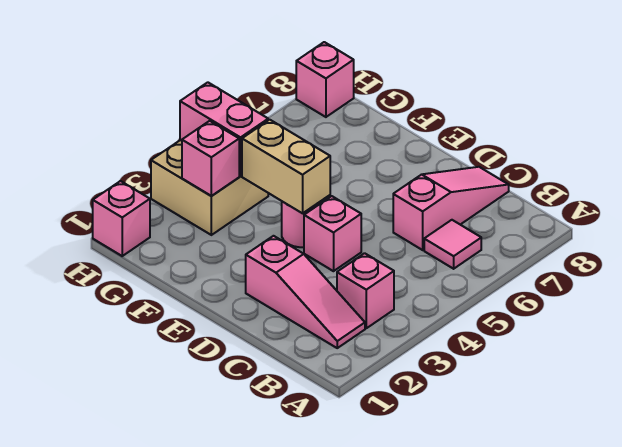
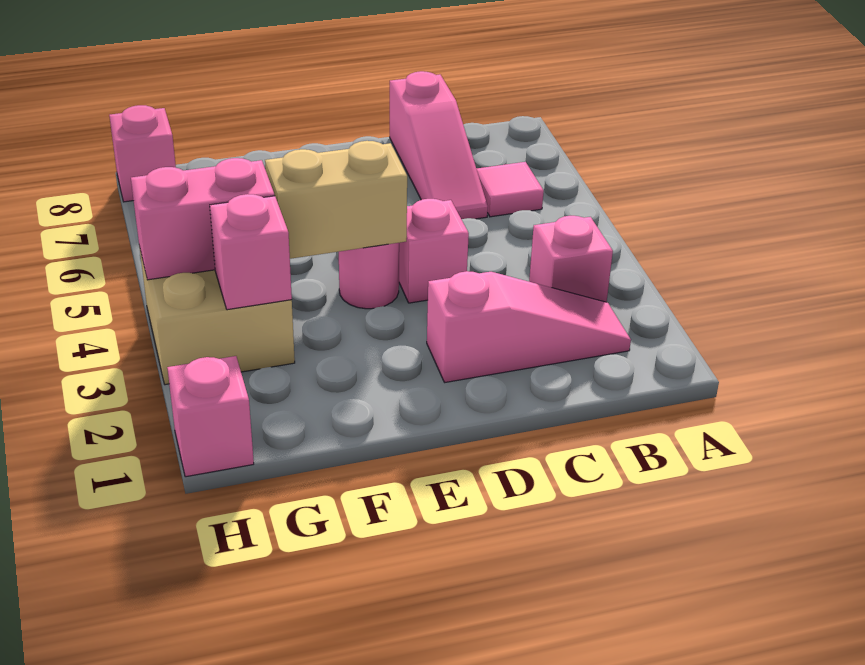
pink slope C6:C8 level 1 top 6 -> pink slope C6:C8 level 1 top 8

